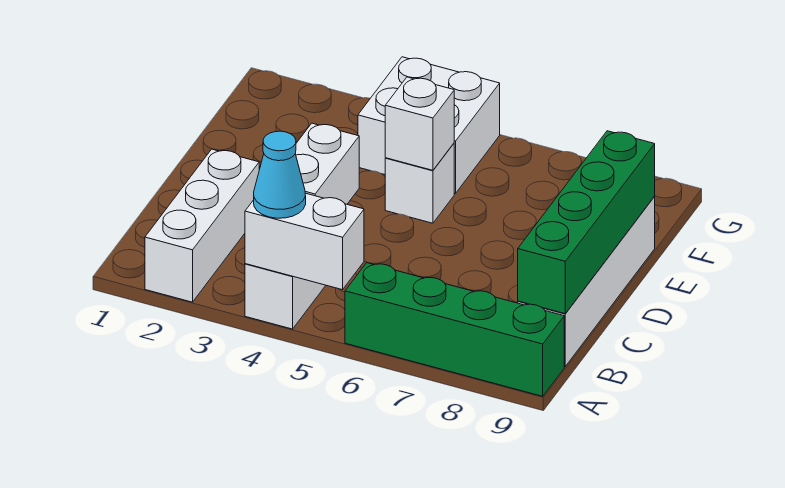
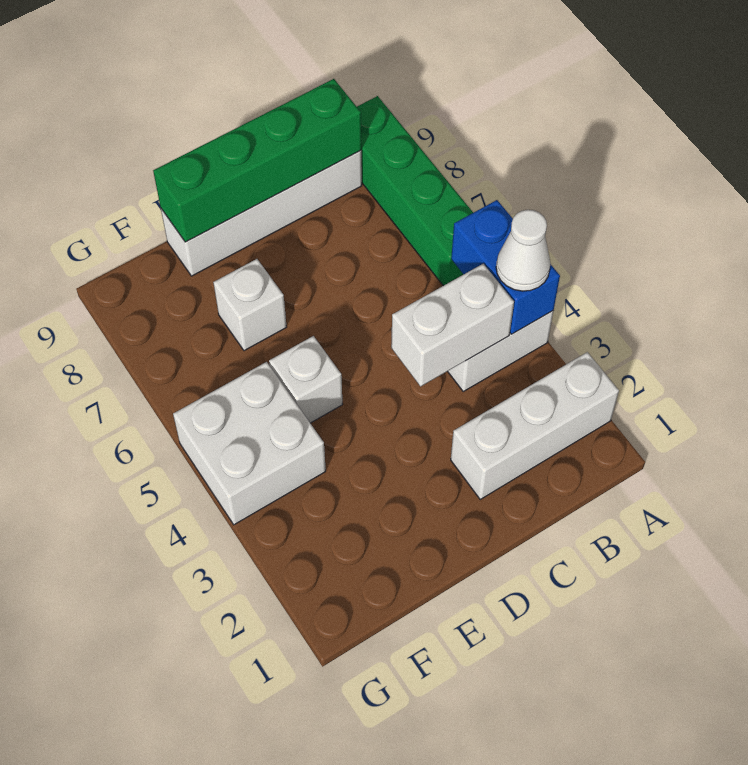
white brick A4:A5 level 2 -> blue brick A4:A5 level 2
cyan cone A4 level 3 -> white cone A4 level 3
white brick E5 level 2 -> white brick E7 level 1

